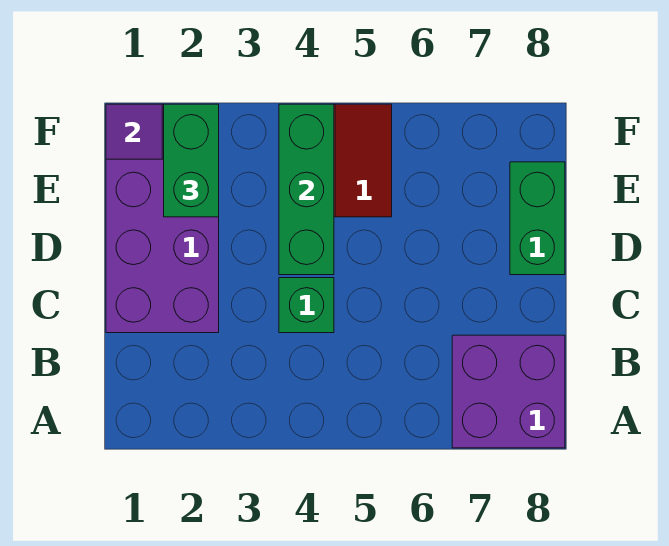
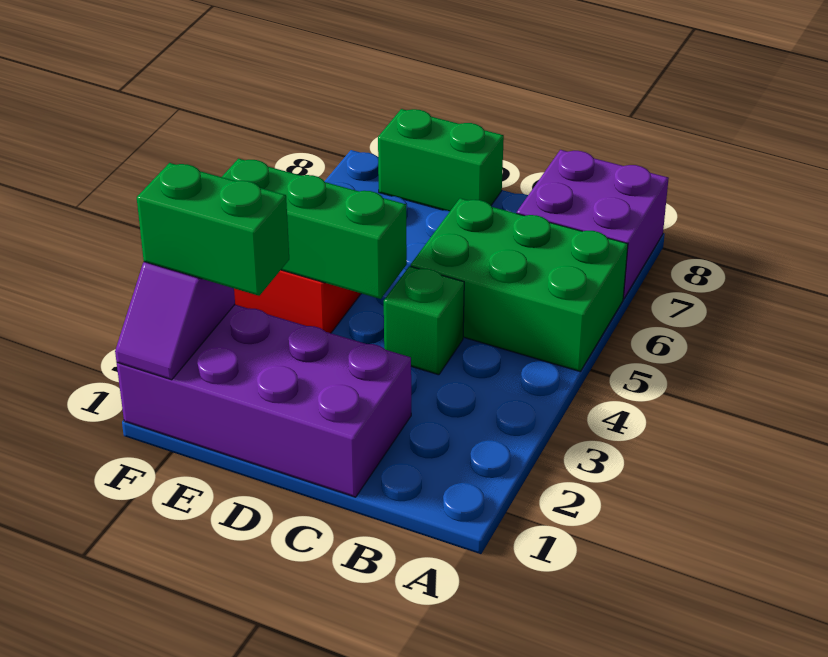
none -> green brick A5:C6 level 1

